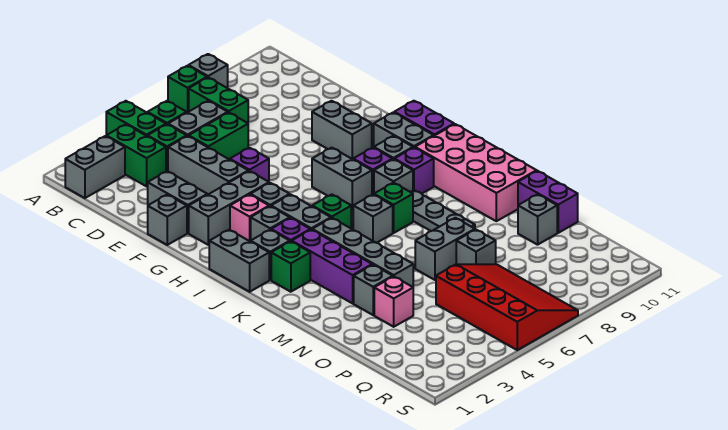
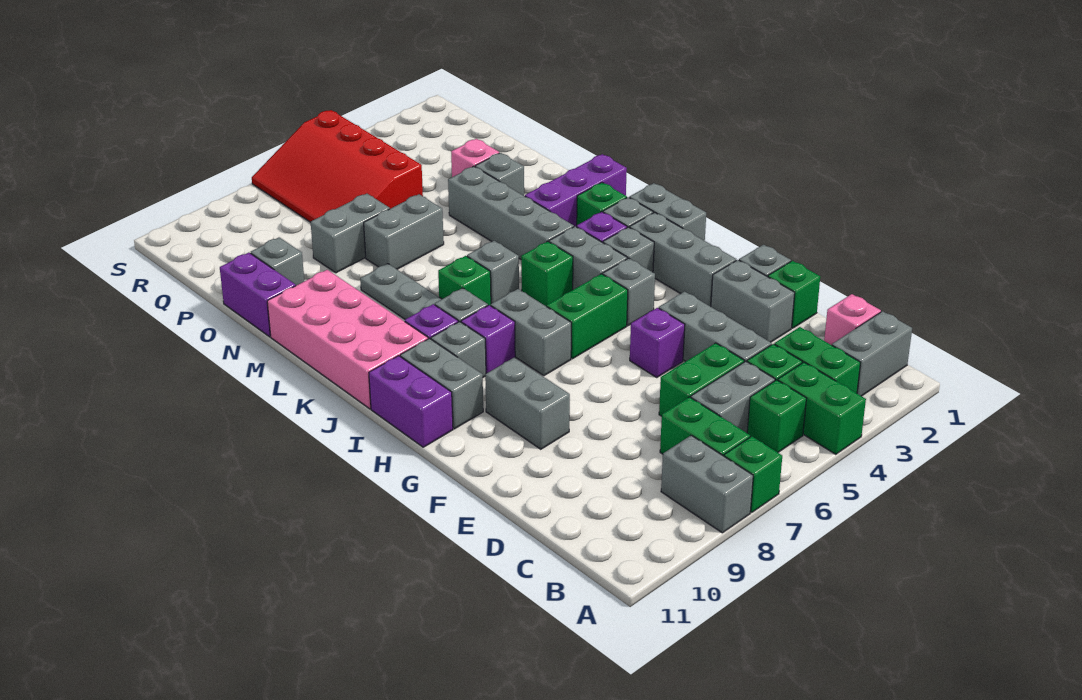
grey brick A8 level 1 -> grey brick A8:B8 level 1
none -> green brick E1 level 1
grey brick G2:G4 level 1 -> grey brick G2:I2 level 1
pink brick H3 level 1 -> pink brick C1 level 1
none -> green brick H5:H6 level 1
purple brick K3:M3 level 1 -> purple brick L1:L3 level 1
grey brick O7 level 1 -> grey brick O7:O8 level 1

